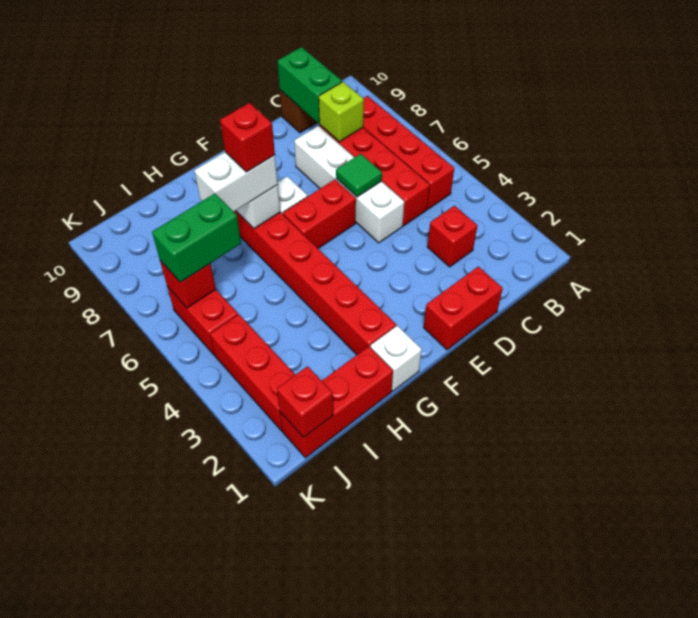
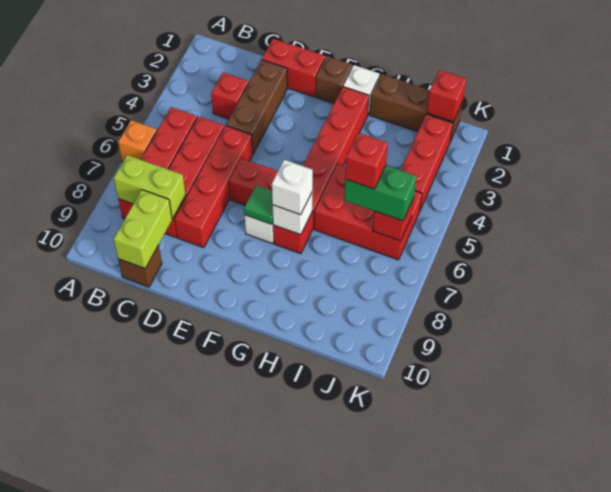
none -> orange brick A6 level 1
lime brick C8 level 2 -> lime brick B8:C8 level 2
green brick C9:C10 level 2 -> lime brick C9:C10 level 2
none -> brown brick D2:D4 level 1
white brick D5:D8 level 1 -> red brick D5:D8 level 1
green tile D6 level 2 -> green tile F7 level 2
none -> brown brick F1 level 1
white brick G7:H7 level 3 -> white brick G7 level 3
red brick G7 level 4 -> red brick I6 level 4
red brick H1:J1 level 1 -> brown brick H1:J1 level 1
red brick J5:J6 level 1 -> red brick H5:J6 level 1

